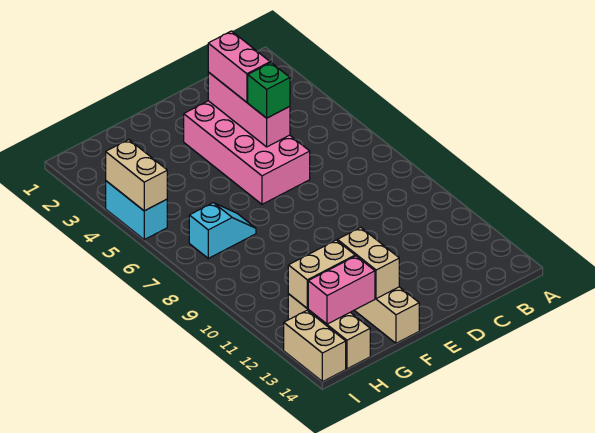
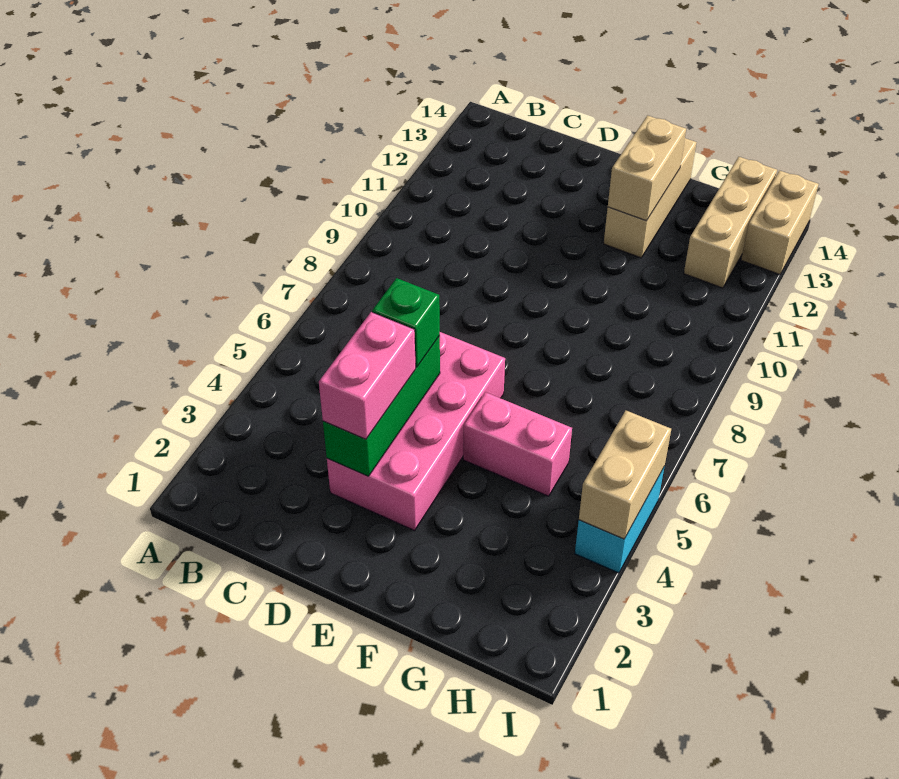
pink brick D3:D5 level 2 -> green brick D3:D5 level 2
cyan slope G7:H7 level 1 top H -> none
tan brick G12:H12 level 2 -> none
pink brick G13:H13 level 2 -> pink brick F5:G5 level 1

